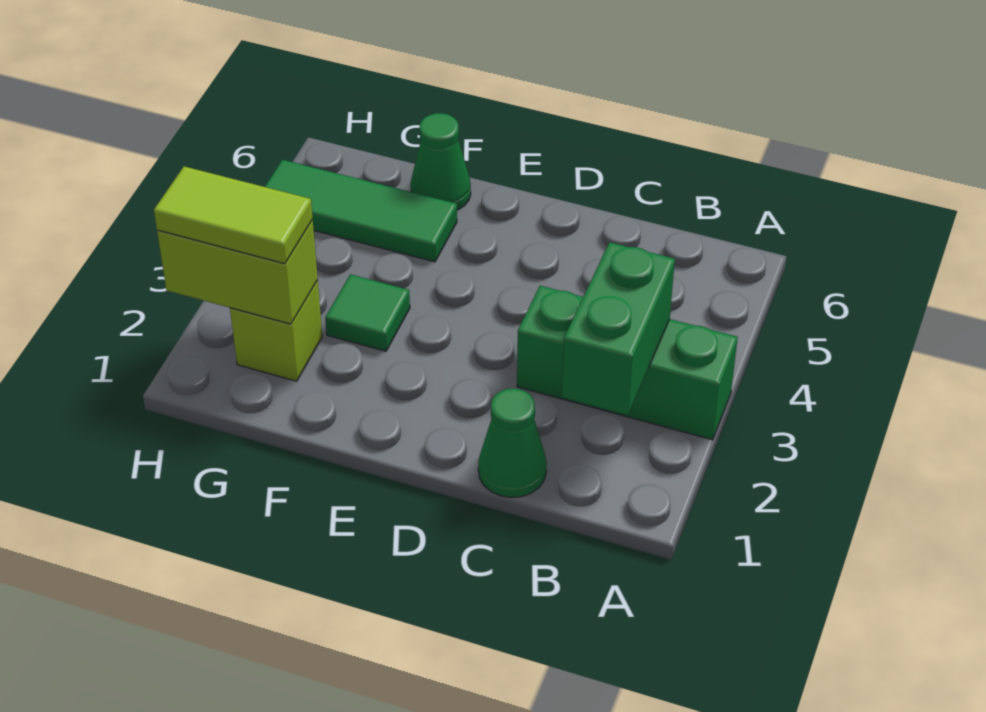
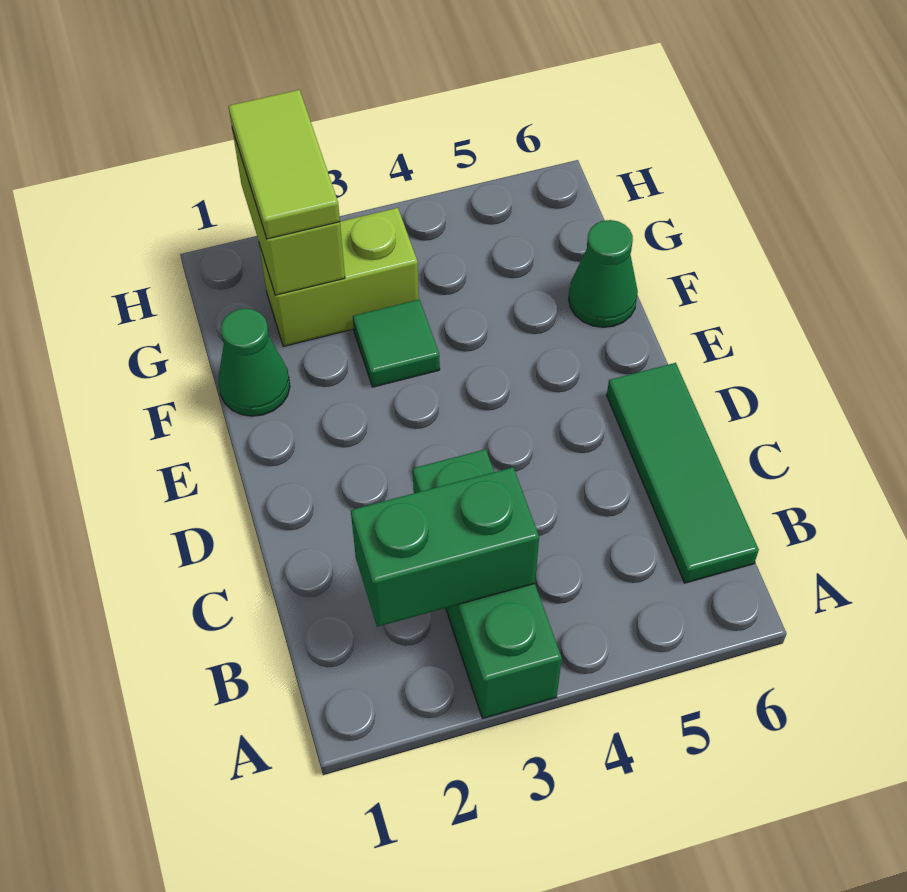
green cone C1 level 1 -> green cone F1 level 1
green tile F5:H5 level 1 -> green tile B6:D6 level 1
lime brick G2 level 1 -> lime brick G2:G3 level 1

